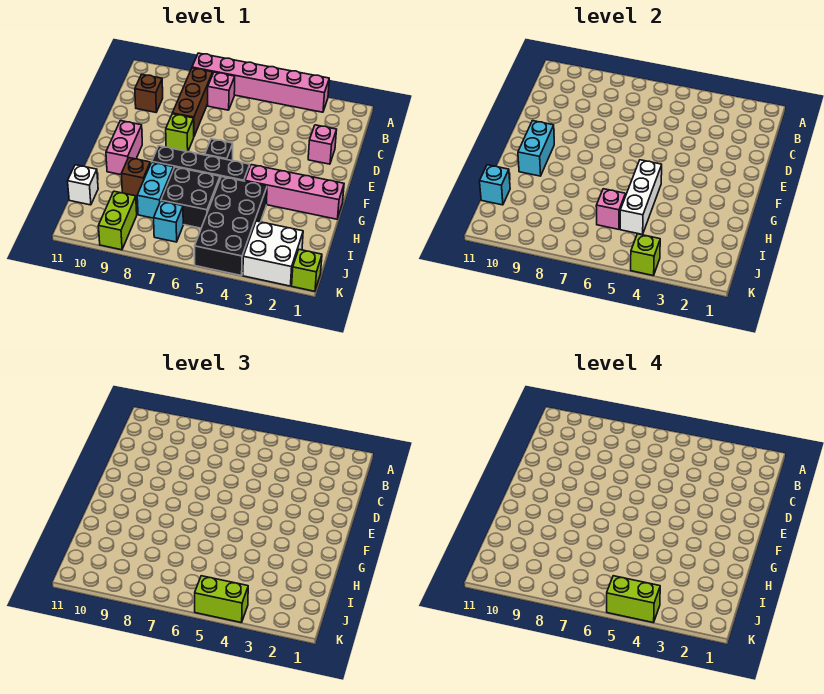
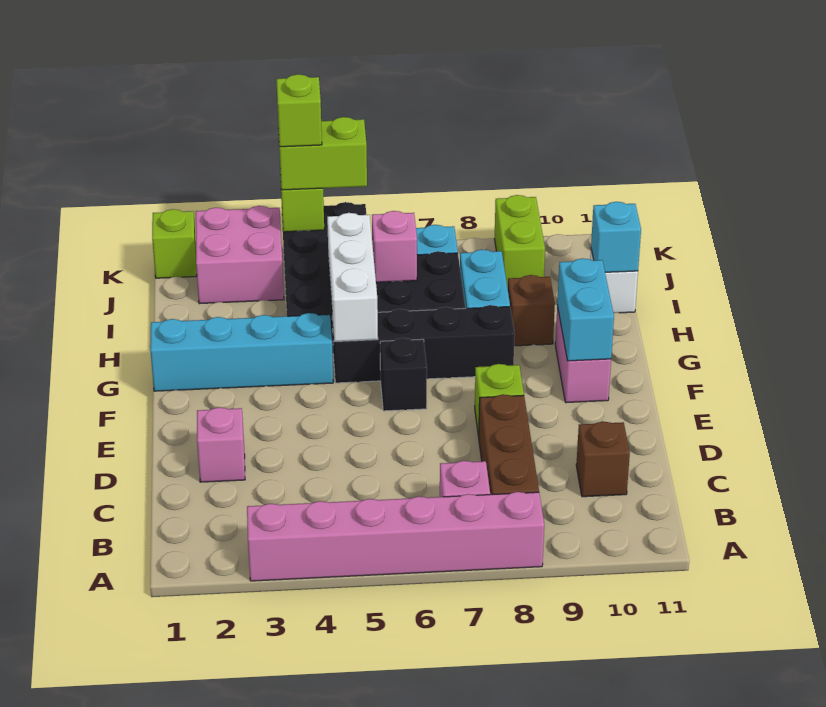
pink brick G1:G4 level 1 -> cyan brick G1:G4 level 1
white brick J2:K3 level 1 -> pink brick J2:K3 level 1
lime brick K4:K5 level 4 -> lime brick K4 level 4

